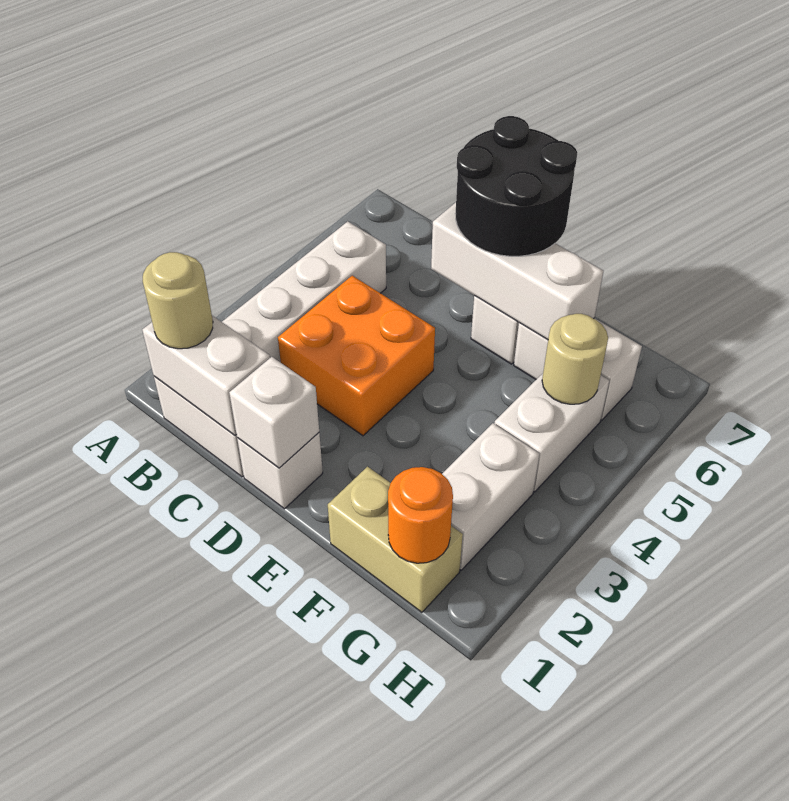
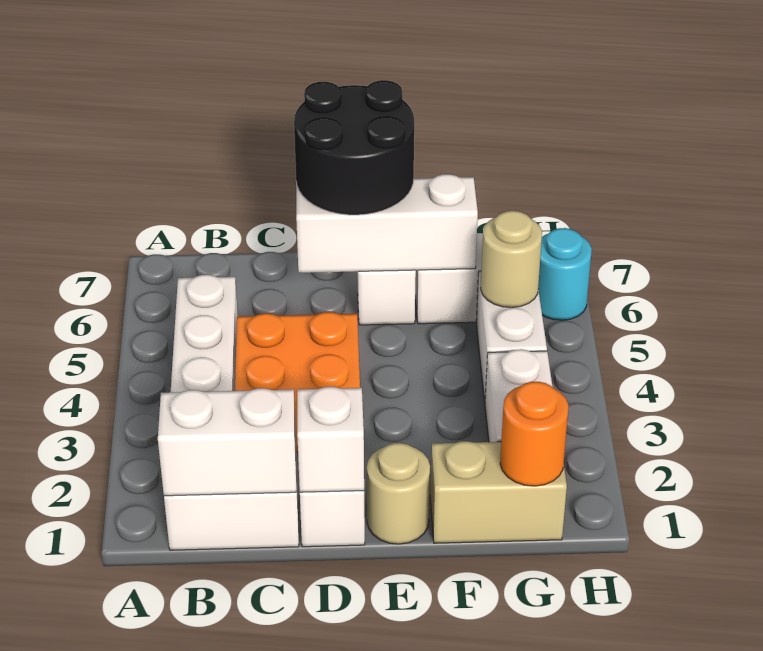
tan round brick B1 level 3 -> tan round brick E1 level 1
none -> cyan round brick H6 level 1

